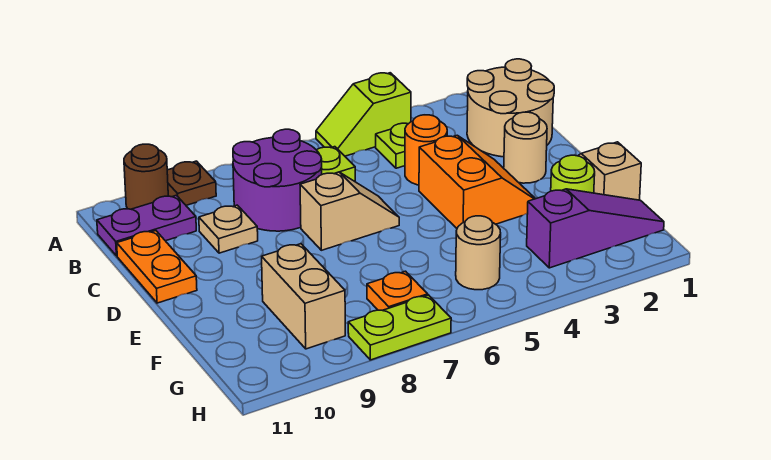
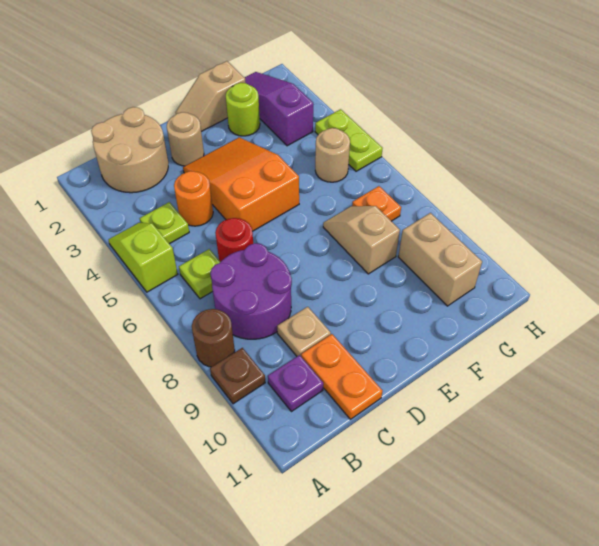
lime slope A4:A5 level 1 top 4 -> lime slope A4:A5 level 1 top 5
brown round brick A10 level 1 -> brown round brick A8 level 1
purple plate B10:B11 level 1 -> purple plate B10 level 1
none -> red round brick C6 level 1
orange plate C11:D11 level 1 -> orange plate C10:C11 level 1
orange slope D3:E4 level 1 top 4 -> orange slope D3:E5 level 1 top 5
tan slope D6:D7 level 1 top 7 -> tan slope F7:F8 level 1 top 8
tan brick F9:G9 level 1 -> tan brick G9:G10 level 1
lime plate H7:H8 level 1 -> lime plate H4:H5 level 1

